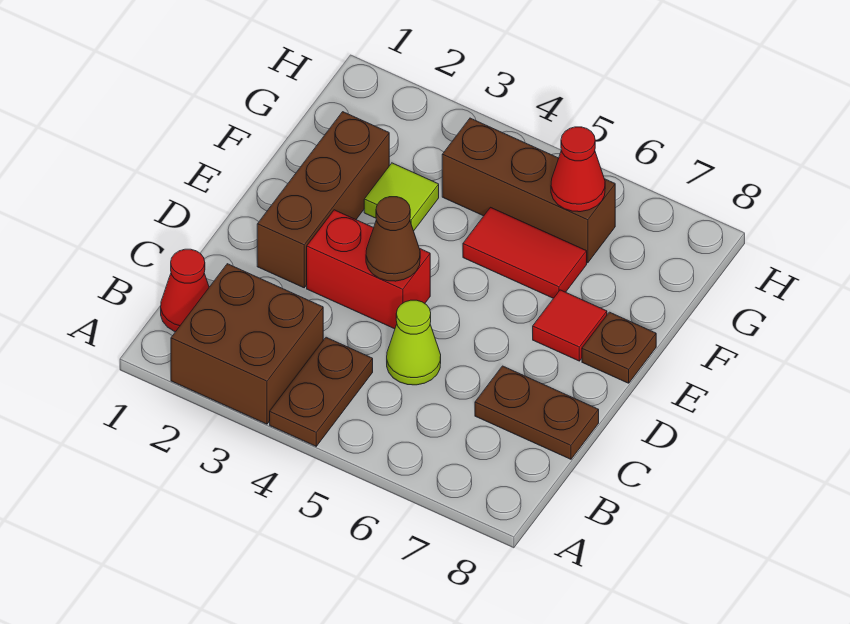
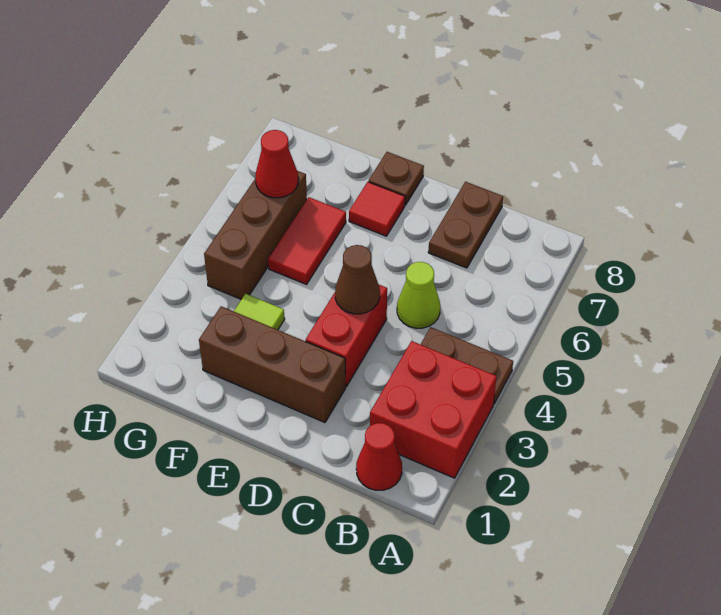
brown brick A2:B3 level 1 -> red brick A2:B3 level 1

